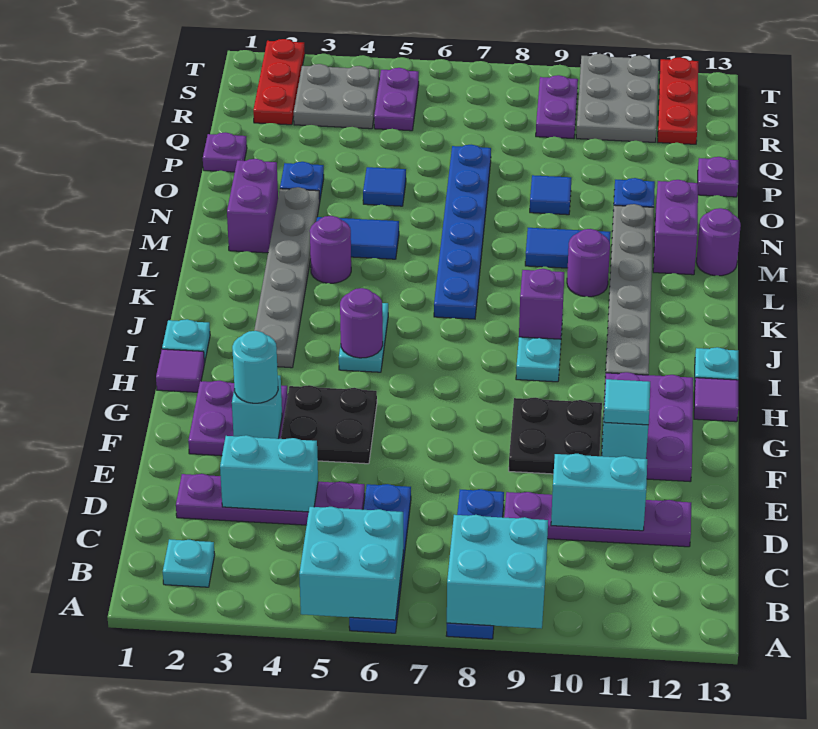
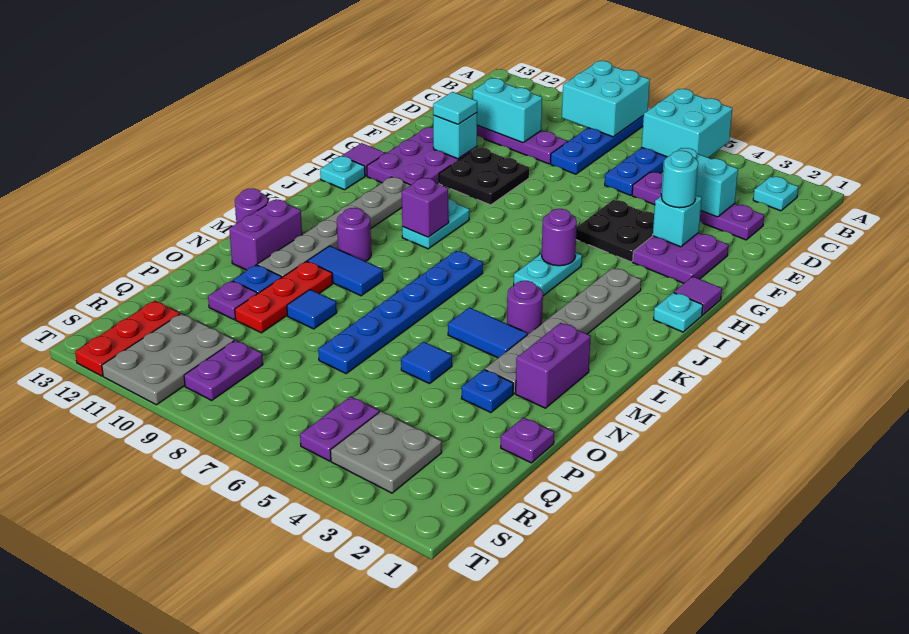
purple plate P13 level 1 -> purple plate P11 level 1
red plate R2:T2 level 1 -> red plate N10:P10 level 1

